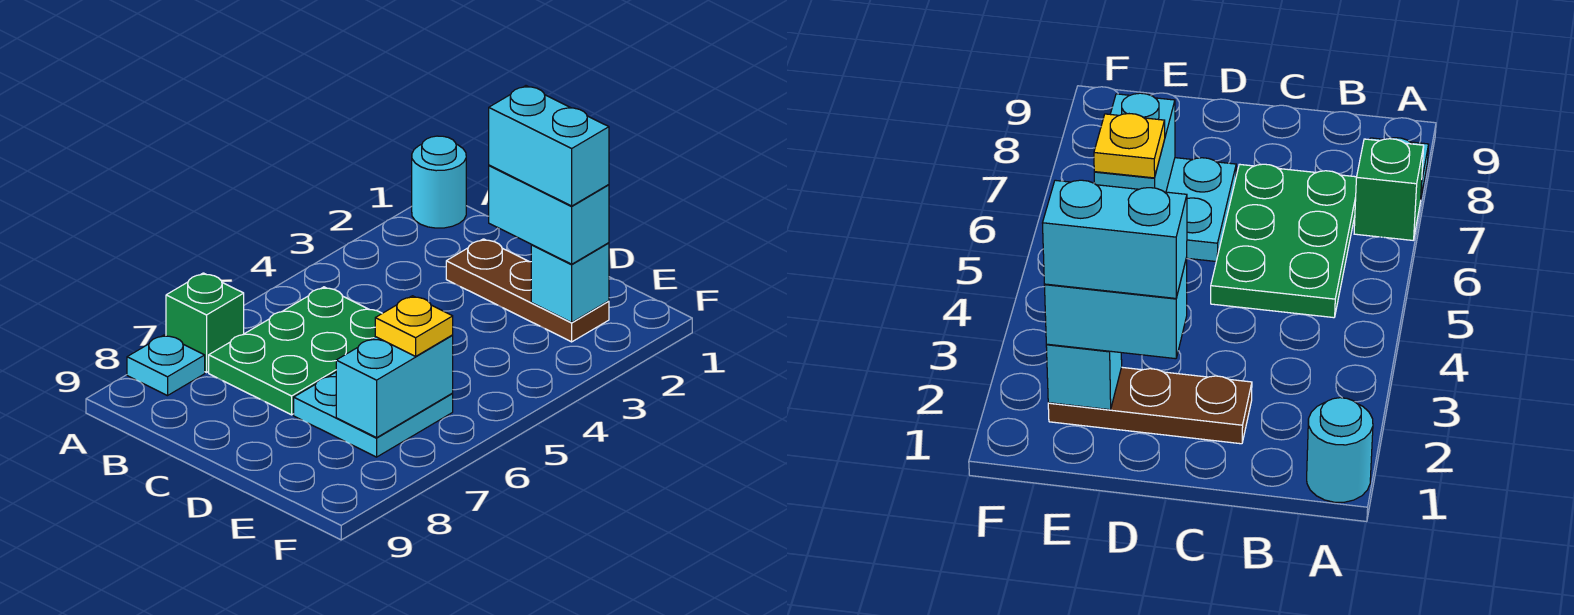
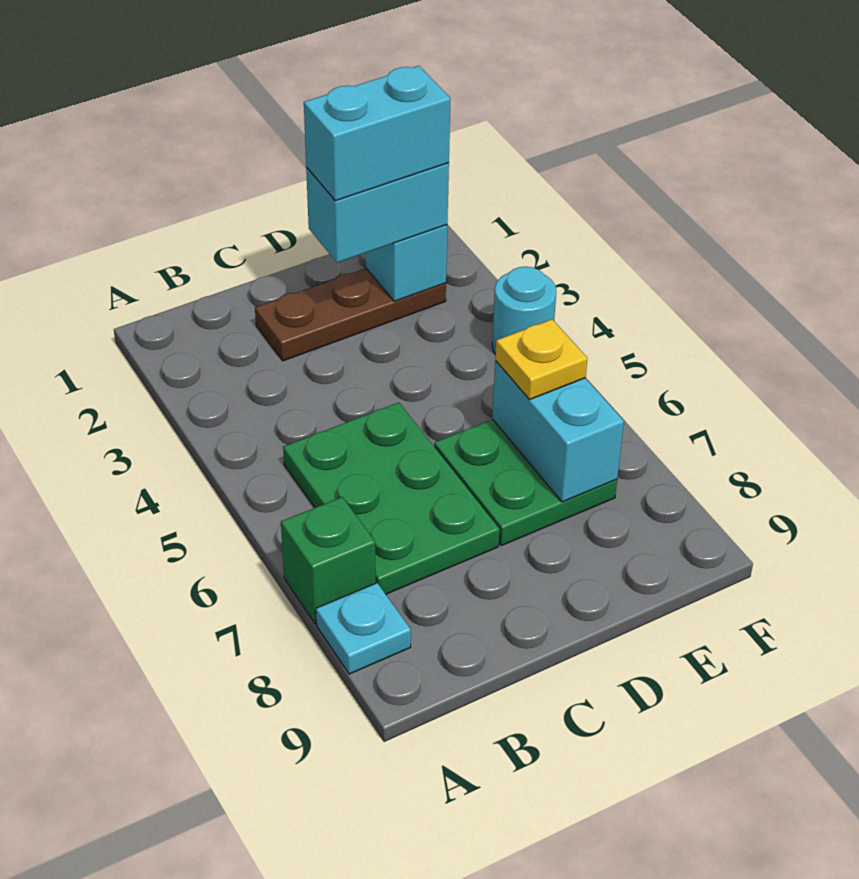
cyan round brick A1 level 1 -> cyan round brick F4 level 1
cyan plate D6:E7 level 1 -> green plate D6:E7 level 1

